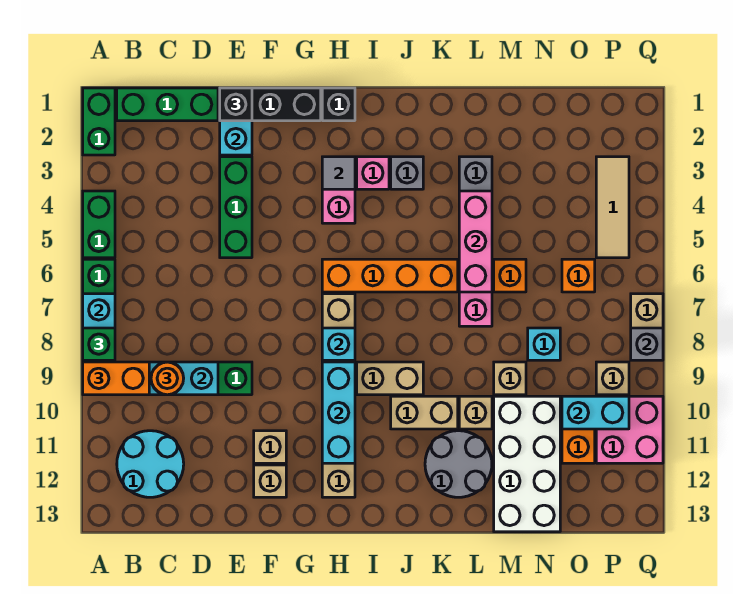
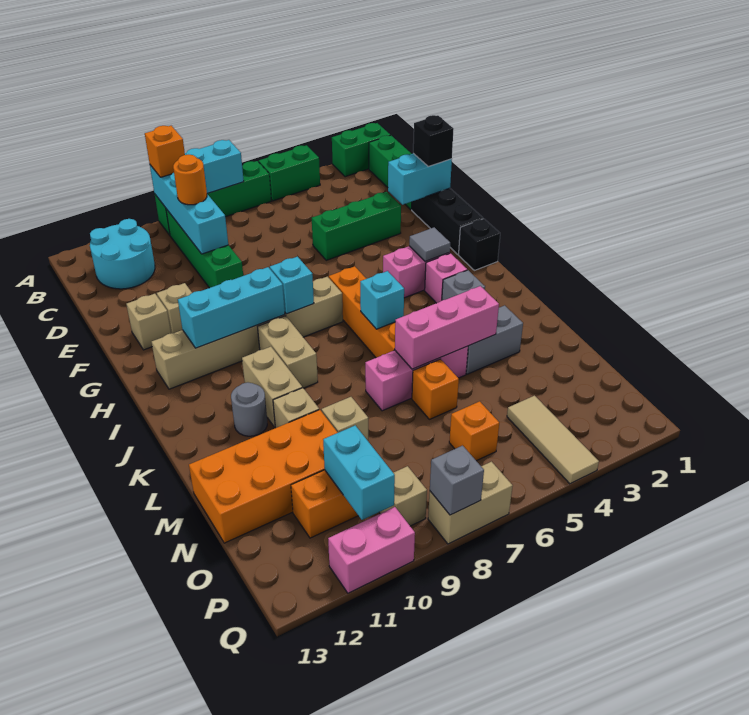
green brick A8 level 3 -> none
orange brick A9:B9 level 3 -> orange brick A9 level 3
grey round brick K11:L12 level 1 -> grey round brick K11 level 1
white brick M10:N13 level 1 -> orange brick M10:N13 level 1
cyan brick N8 level 1 -> cyan brick J6 level 2
tan tile P3:P5 level 1 -> tan tile O4:Q4 level 1
pink brick P10:Q11 level 1 -> pink brick Q10:Q11 level 1

